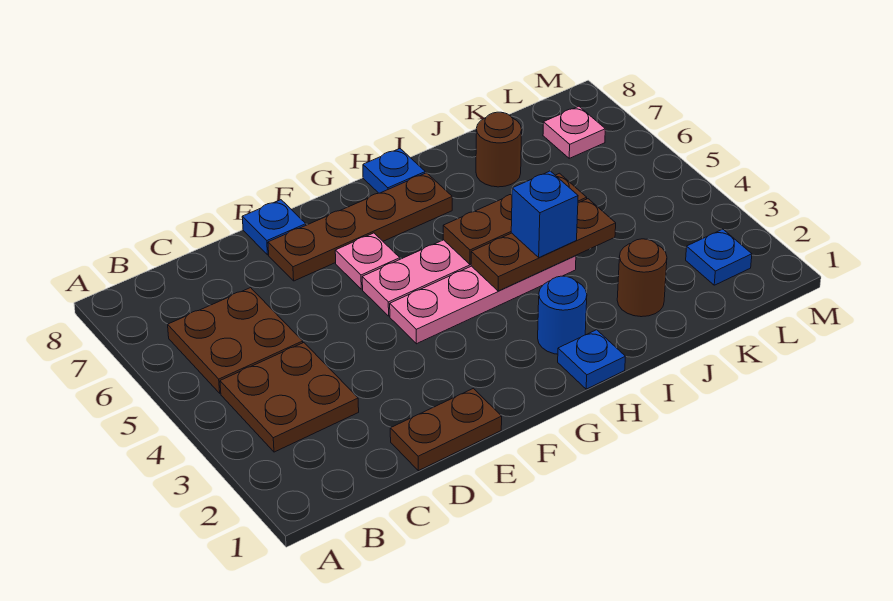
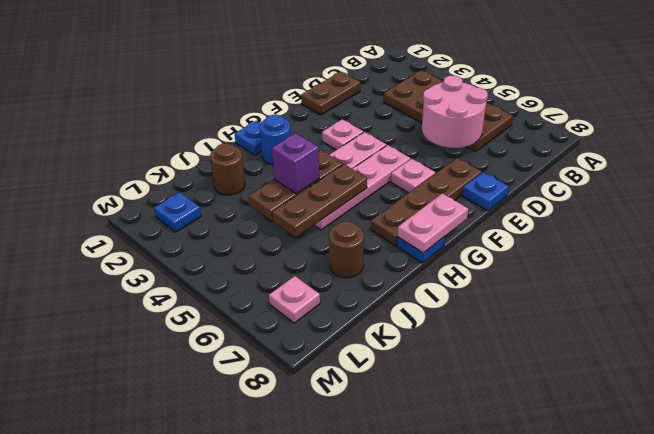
none -> pink round brick C5:D6 level 2
none -> pink plate F3 level 1
none -> pink plate G8:H8 level 2
blue brick I4 level 3 -> purple brick I4 level 3

